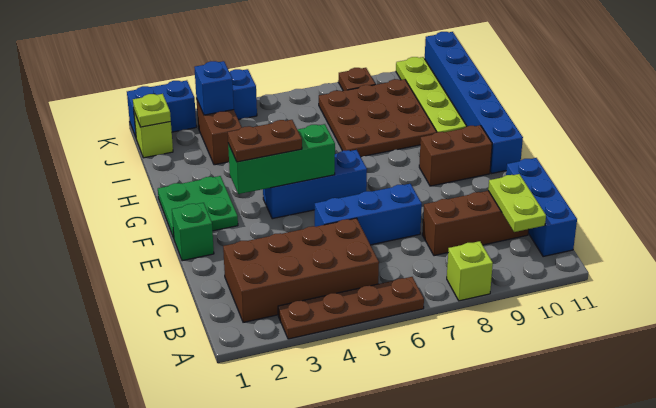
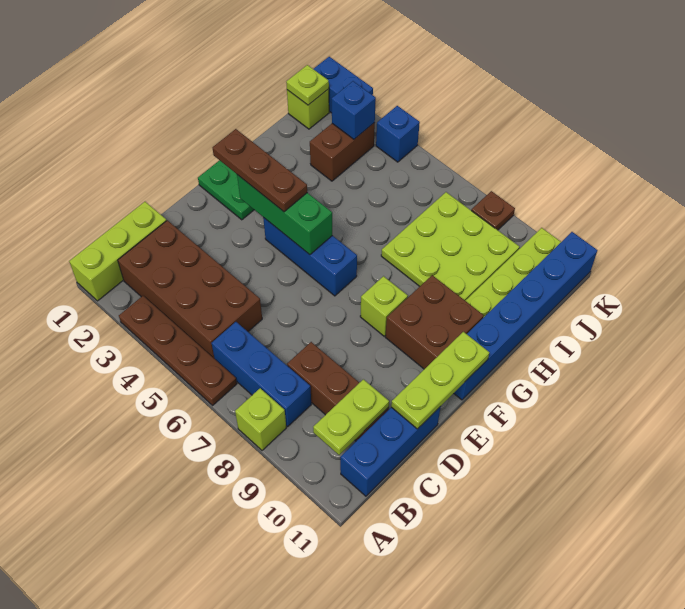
none -> lime brick A1:C1 level 1
blue brick D5:D7 level 1 -> blue brick B6:B8 level 1
none -> lime plate D11:F11 level 2
green brick E1 level 1 -> none
brown plate F3:F4 level 3 -> brown plate F2:F4 level 3
none -> lime brick F8 level 1
brown brick F9:F10 level 1 -> brown brick F9:G10 level 1
brown plate H7:J9 level 1 -> lime plate H7:J9 level 1

